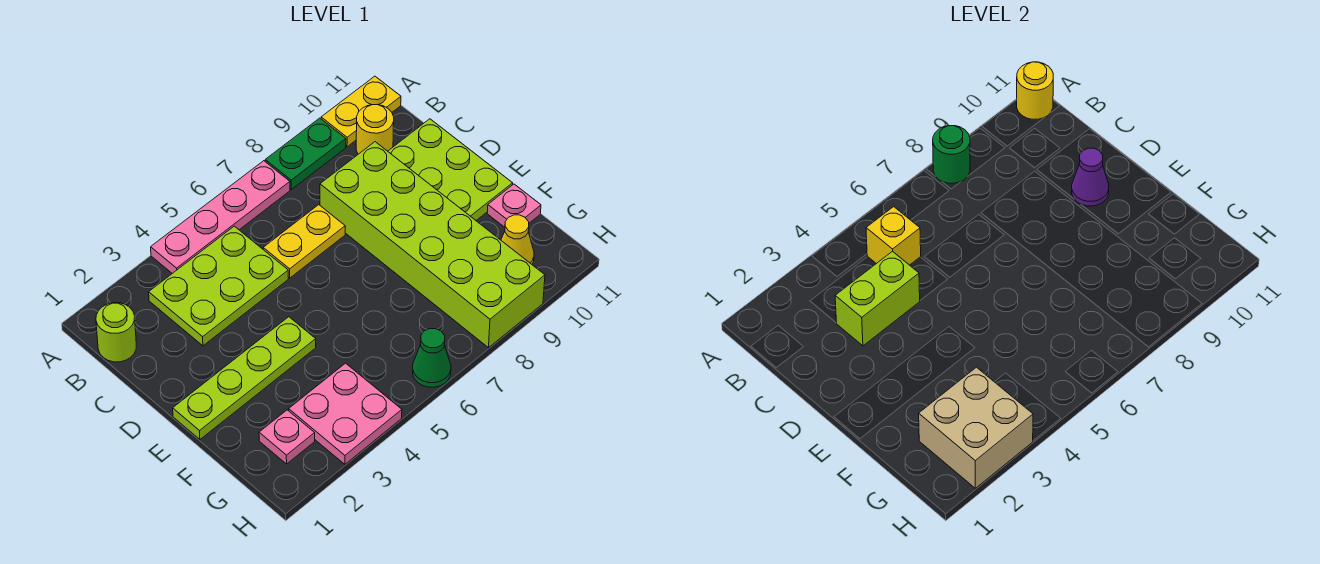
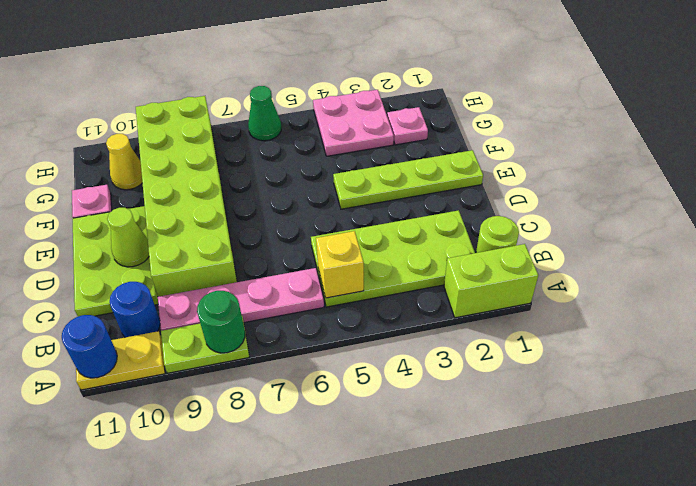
pink plate A4:A7 level 1 -> pink plate B6:B9 level 1
green plate A8:A9 level 1 -> lime plate A8:A9 level 1
yellow round brick A11 level 2 -> blue round brick A11 level 2
lime plate B3:C5 level 1 -> lime plate B2:C5 level 1
yellow round brick B10 level 1 -> blue round brick B10 level 1
lime brick C3:C4 level 2 -> lime brick A1:A2 level 1
yellow plate C6:C7 level 1 -> none
purple cone D10 level 2 -> lime cone D10 level 2
tan brick G2:H3 level 2 -> none

